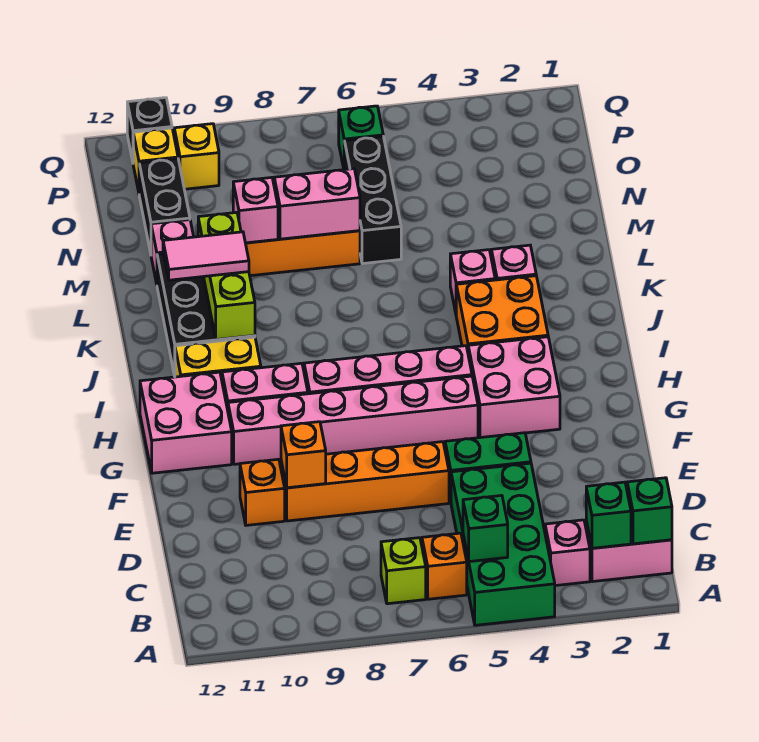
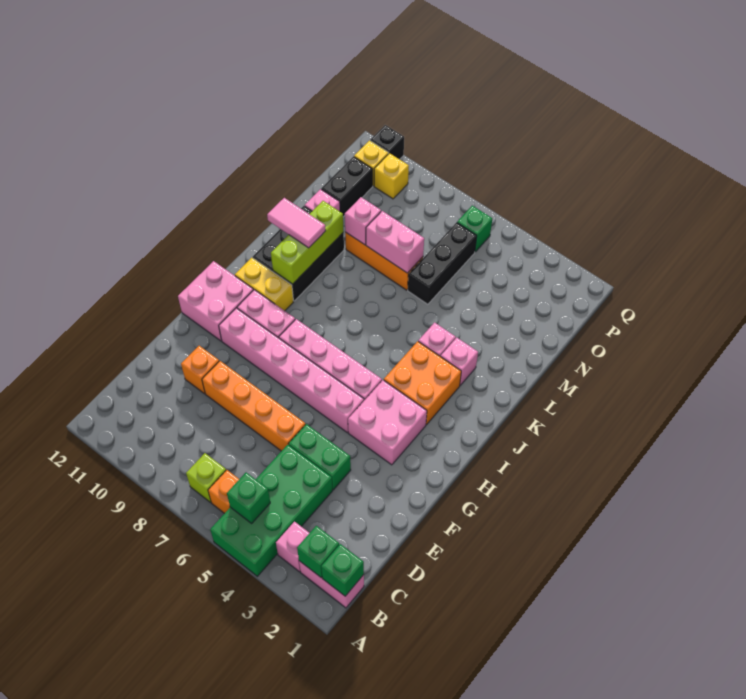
orange brick E9 level 2 -> none

